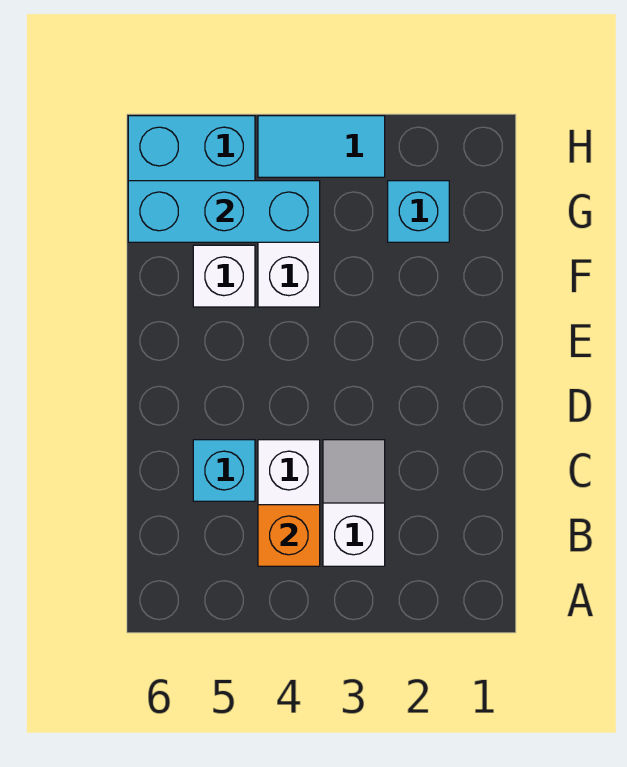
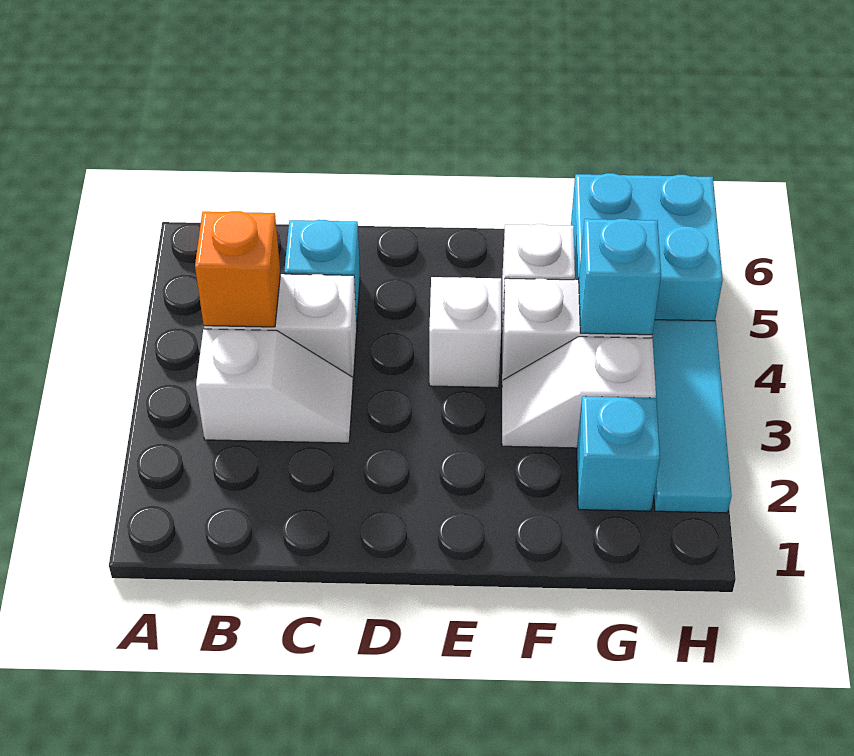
none -> white brick E4 level 1
none -> white slope F3:G3 level 1 top G
cyan brick G4:G6 level 2 -> cyan brick G4 level 2
cyan tile H3:H4 level 1 -> cyan tile H2:H4 level 1

